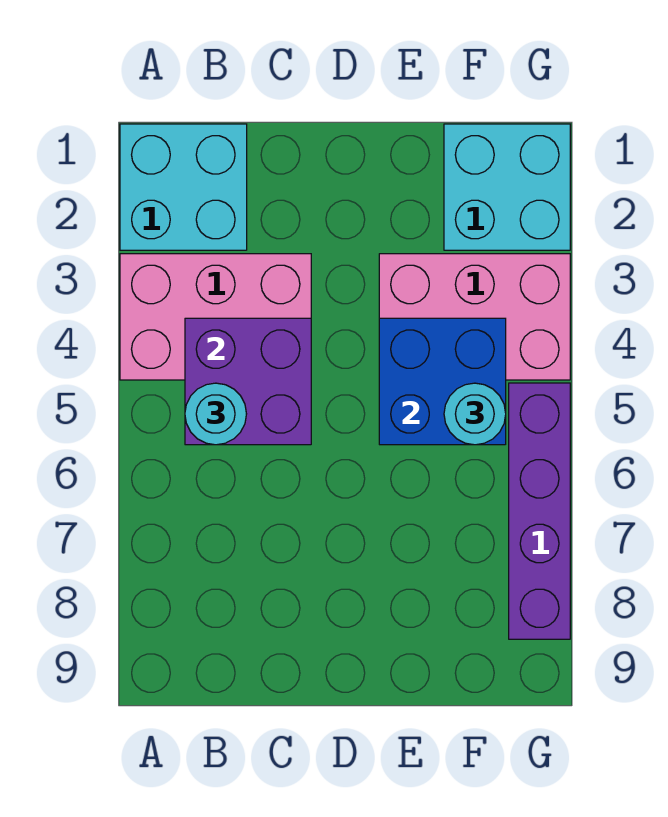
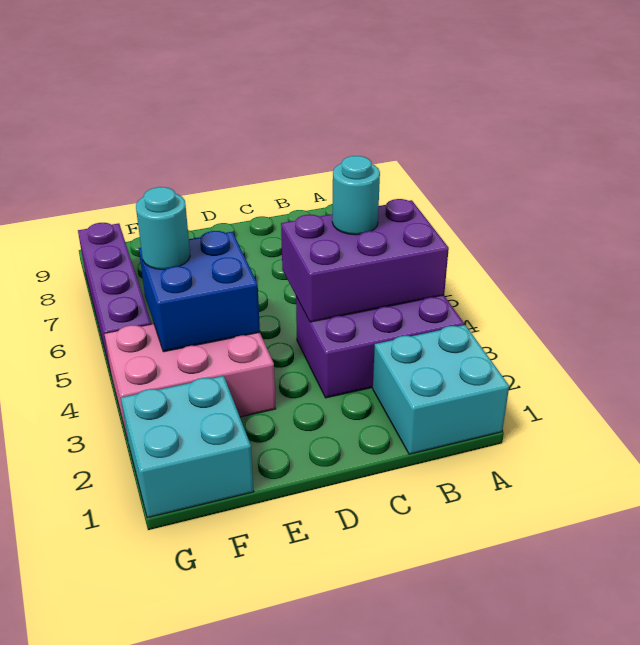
pink brick A3:C4 level 1 -> purple brick A3:C4 level 1
purple brick B4:C5 level 2 -> purple brick A4:C5 level 2

